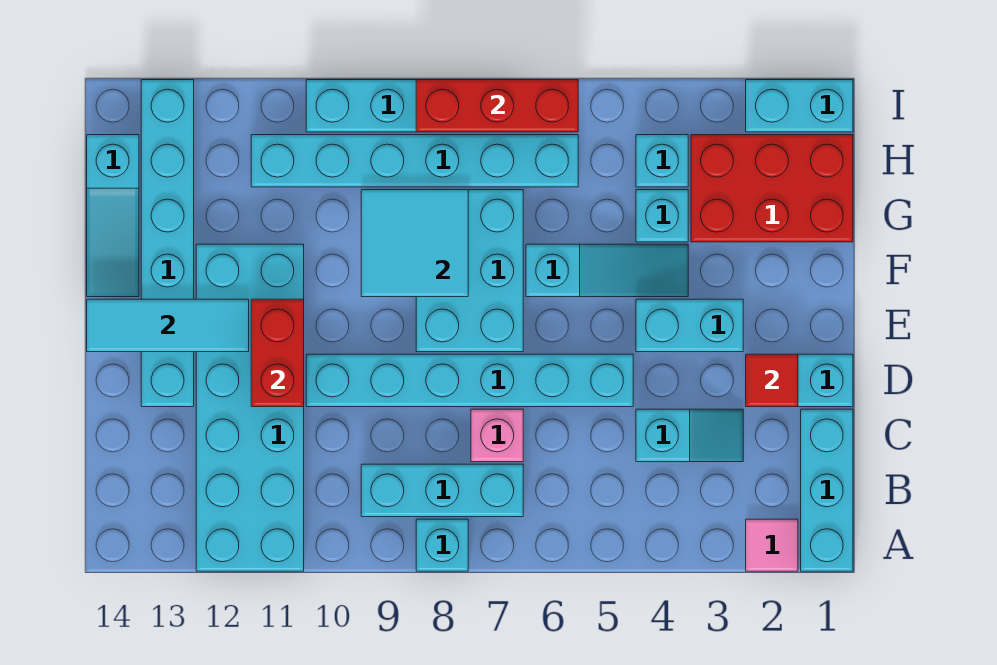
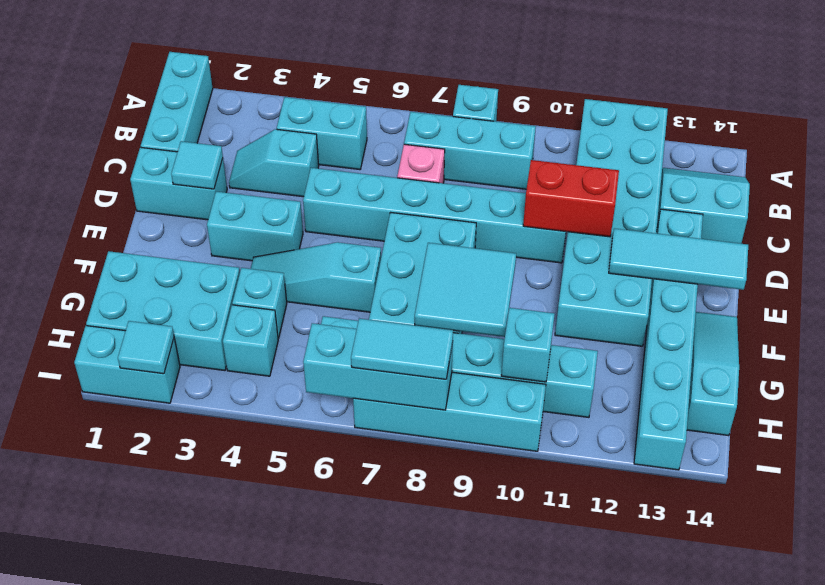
pink tile A2 level 1 -> none
none -> cyan brick B4:B5 level 1
none -> cyan slope B13:C14 level 1 top C
red tile D2 level 2 -> cyan tile D2 level 2
red brick D11:E11 level 2 -> red brick D10:D11 level 2
red brick G1:H3 level 1 -> cyan brick G1:H3 level 1
none -> cyan brick H10 level 2
none -> cyan tile I2 level 2
red brick I6:I8 level 2 -> cyan brick I6:I8 level 2
none -> cyan tile I7:I8 level 3

